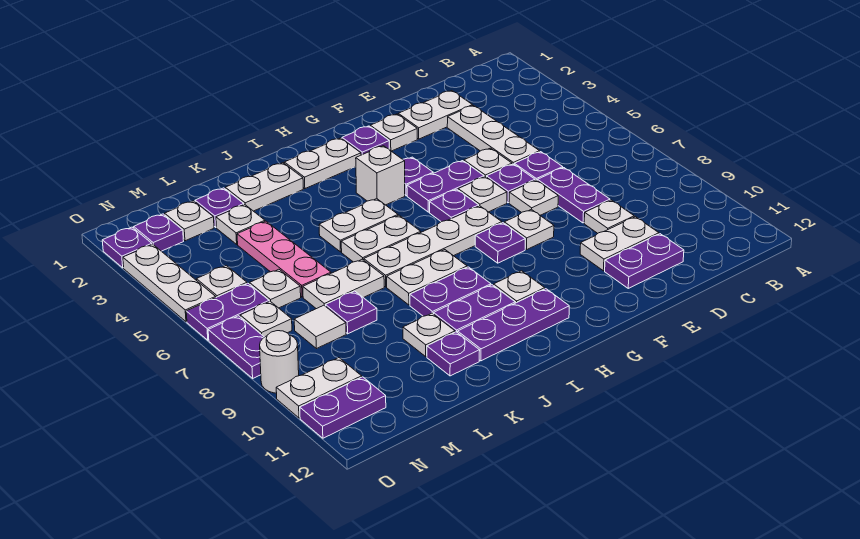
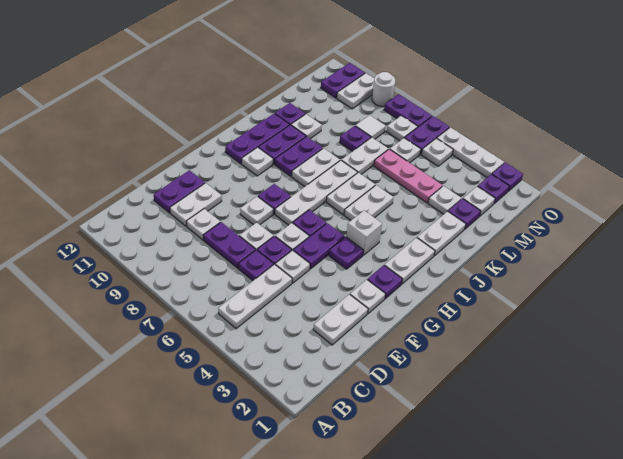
white plate D3:D5 level 1 -> white plate B5:D5 level 1

